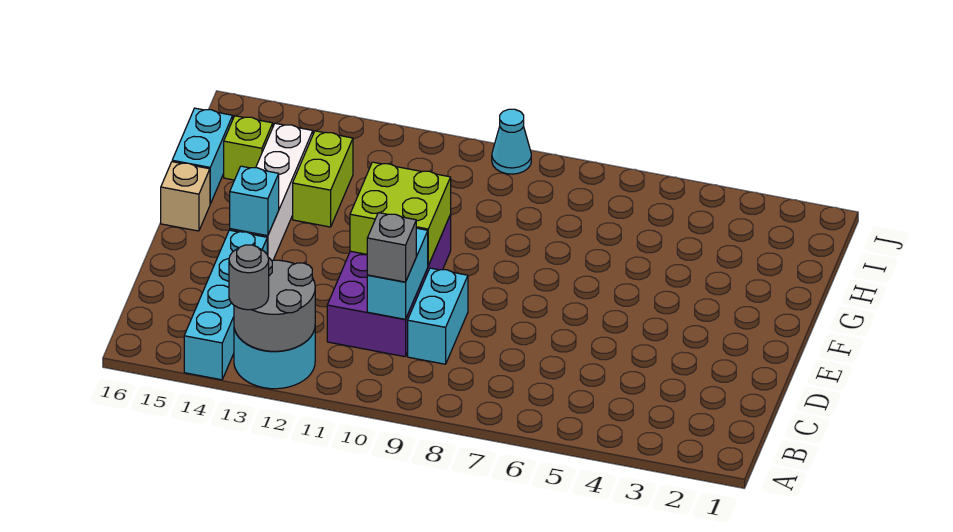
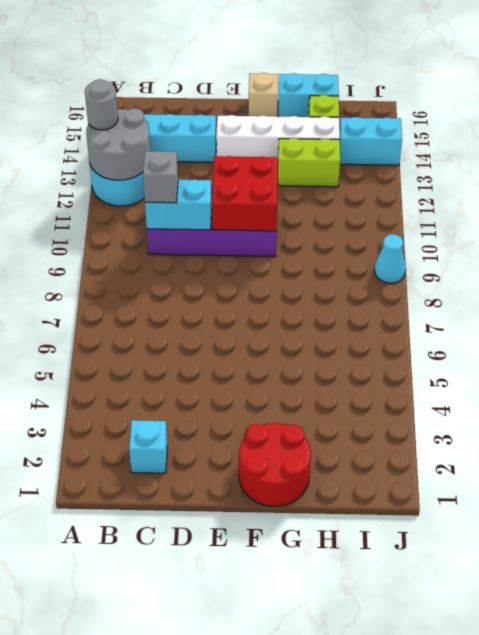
cyan brick C9:D9 level 1 -> cyan brick I14:J14 level 1
lime brick E10:F11 level 2 -> red brick E10:F11 level 2
cyan brick E14 level 2 -> cyan brick C2 level 1
none -> red round brick F1:G2 level 1

